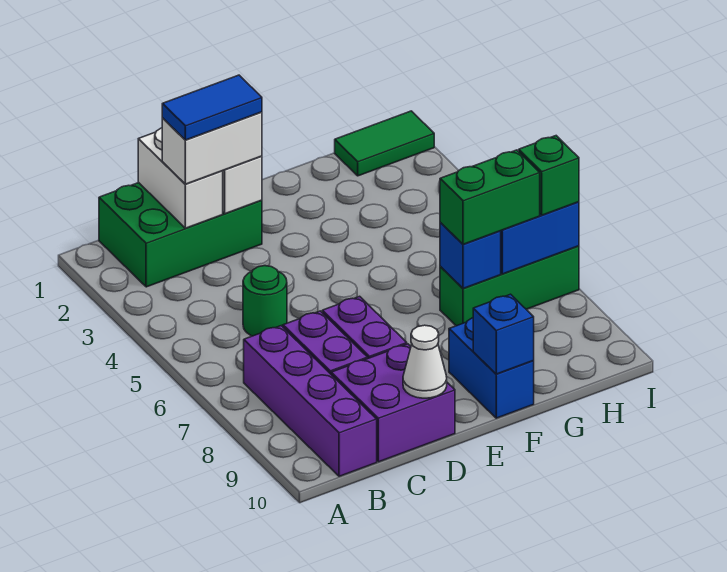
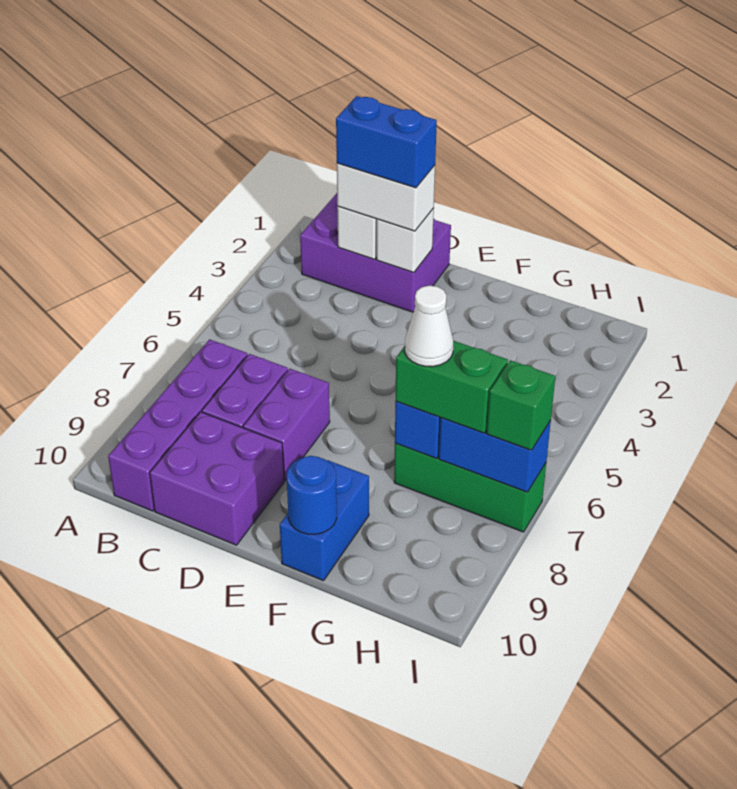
green brick B1:D2 level 1 -> purple brick B1:D2 level 1
blue tile C2:D2 level 4 -> blue brick C2:D2 level 4
green round brick C5 level 1 -> none
white cone D10 level 2 -> white cone G7 level 4
blue brick F10 level 2 -> blue round brick F10 level 2
green tile H1:I1 level 1 -> none

